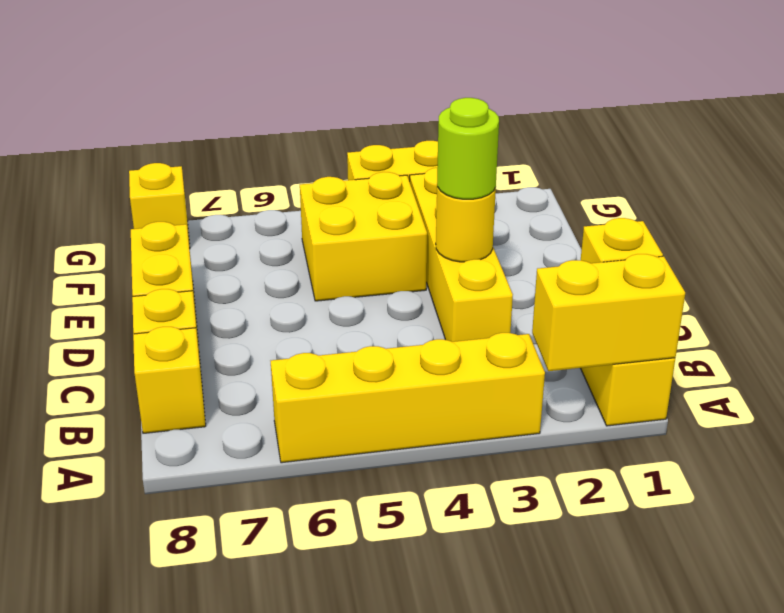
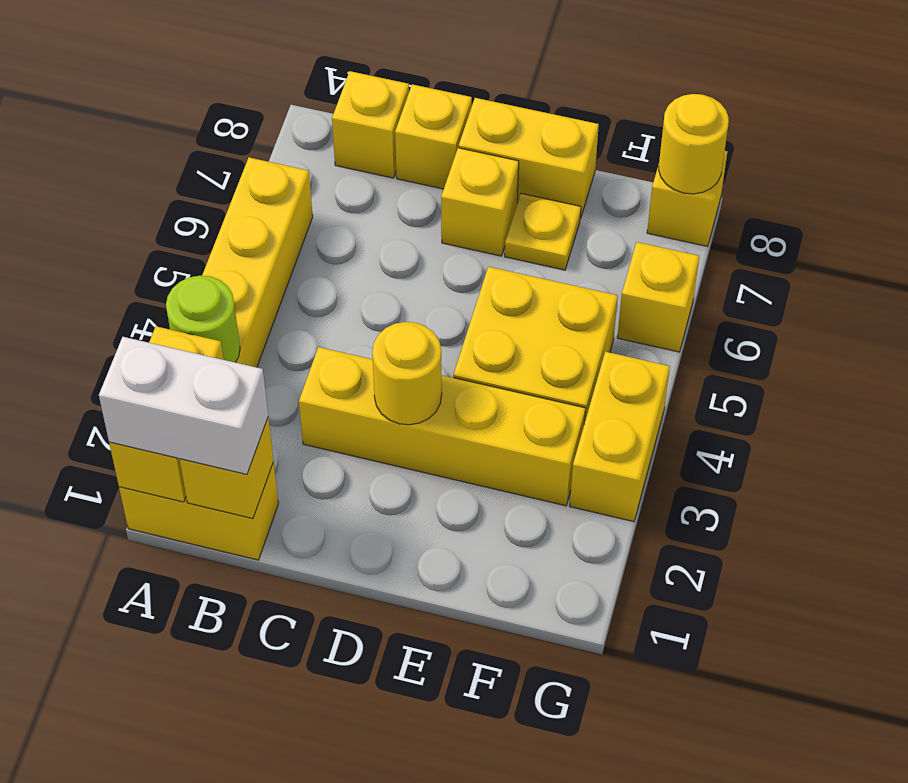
none -> white brick A1:B1 level 3
lime round brick D3 level 3 -> lime round brick A3 level 2
none -> yellow brick D7 level 1
none -> yellow plate E7 level 1
none -> yellow brick G6 level 1
none -> yellow round brick G8 level 2

